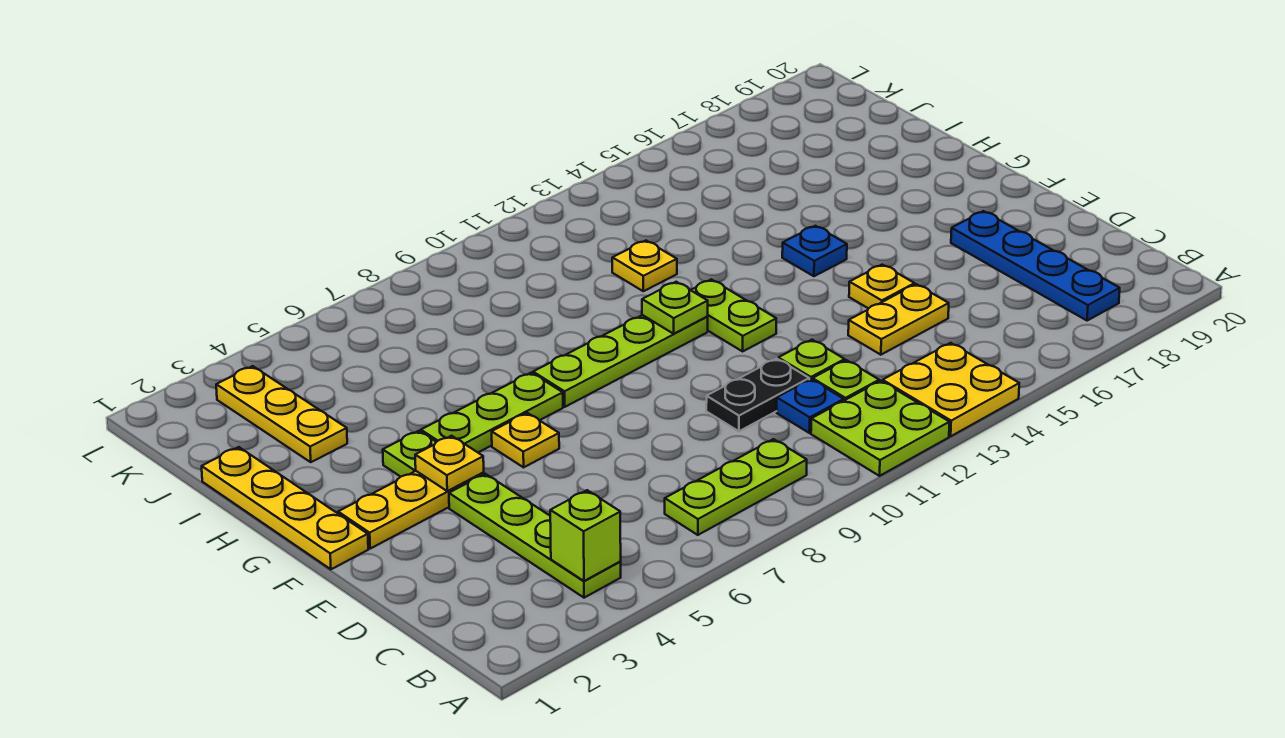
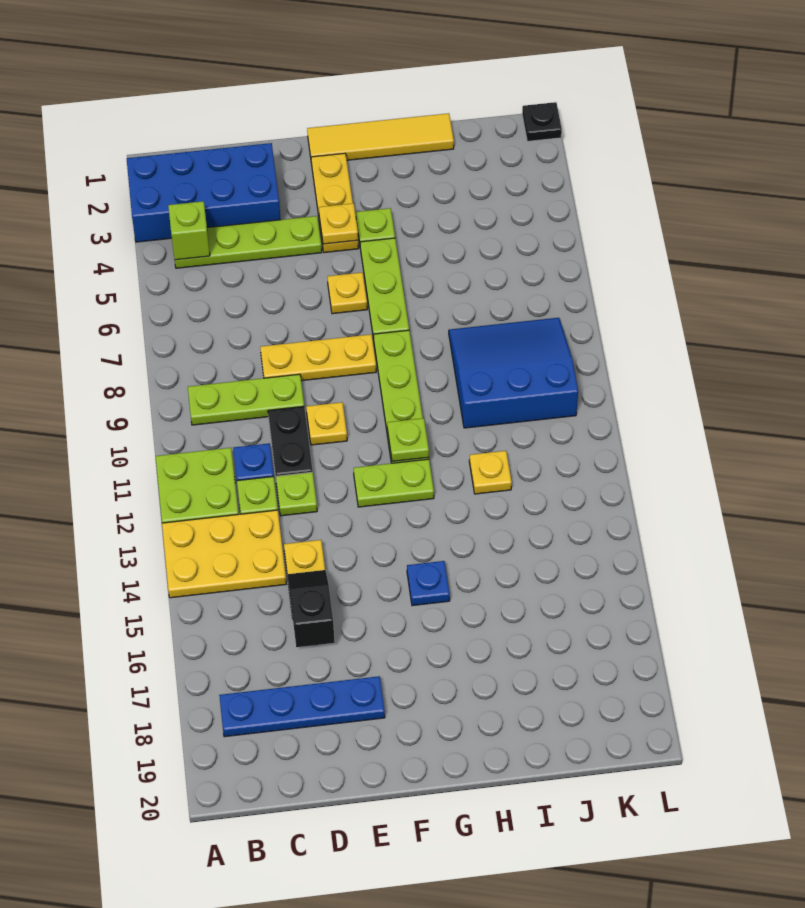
none -> blue brick A2:D3 level 1
yellow plate A13:B14 level 1 -> yellow plate A13:C14 level 1
lime plate B7:B9 level 1 -> lime plate B9:D9 level 1
none -> black slope D15:D16 level 2 top 16
yellow plate E15 level 1 -> yellow plate E10 level 1
yellow plate F1:I1 level 1 -> yellow tile F1:I1 level 1
yellow plate I3:K3 level 1 -> yellow plate D8:F8 level 1
none -> blue slope I8:K10 level 1 top 10
none -> black plate L1 level 1

